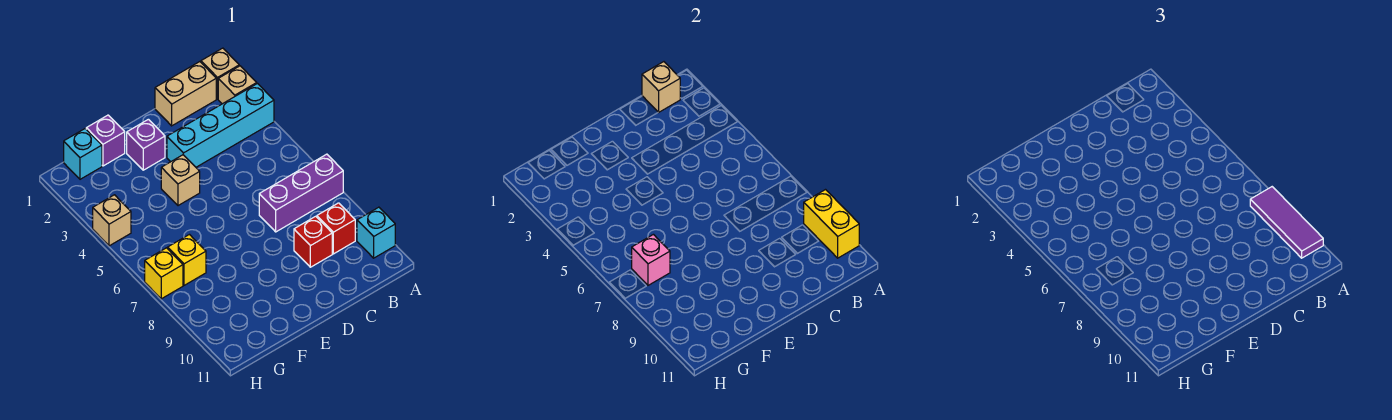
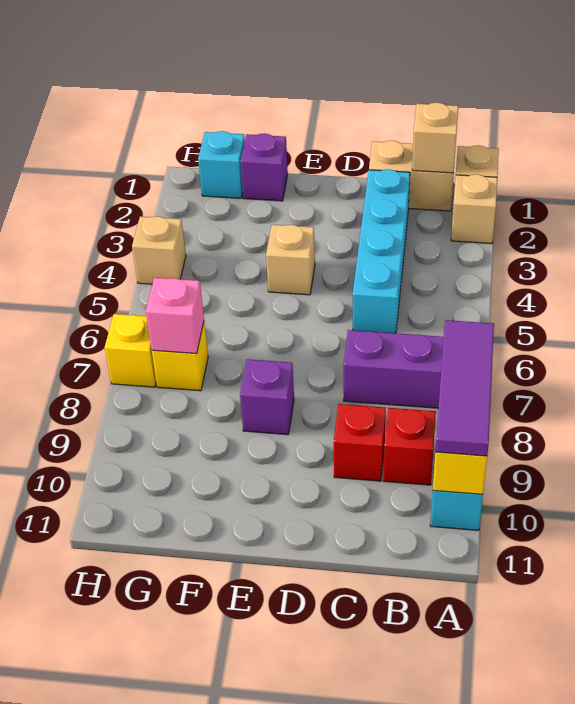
cyan brick A3:D3 level 1 -> cyan brick C2:C5 level 1
purple brick E2 level 1 -> purple brick E8 level 1

